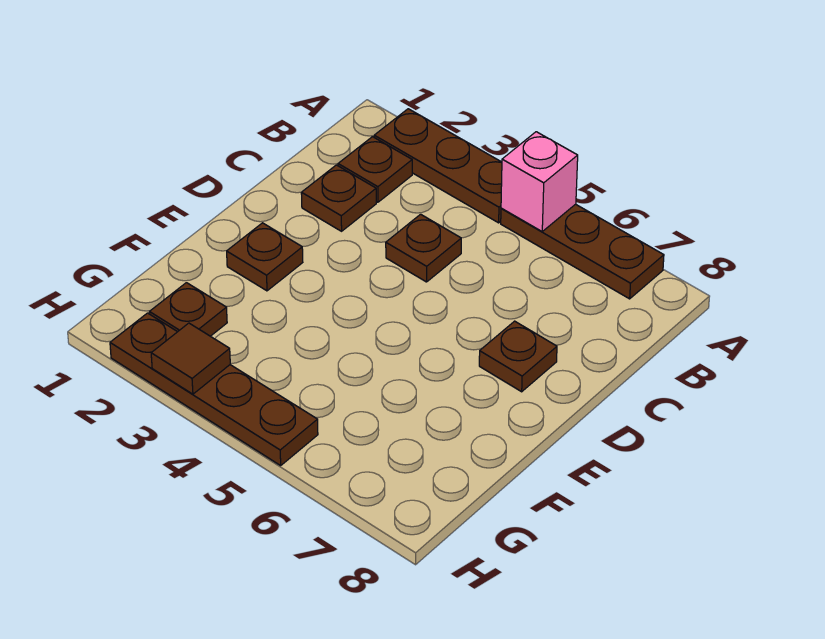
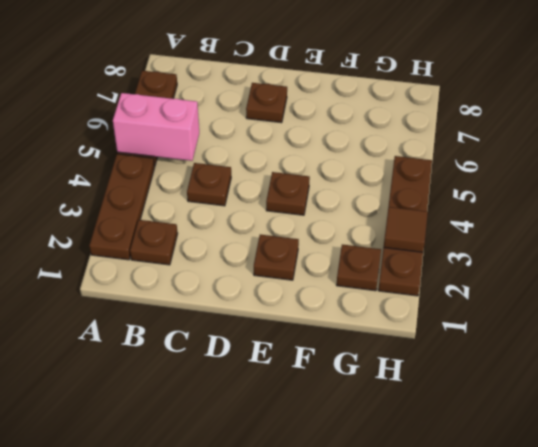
pink brick A5 level 2 -> pink brick A5:B5 level 2
brown plate C2 level 1 -> brown plate E4 level 1

